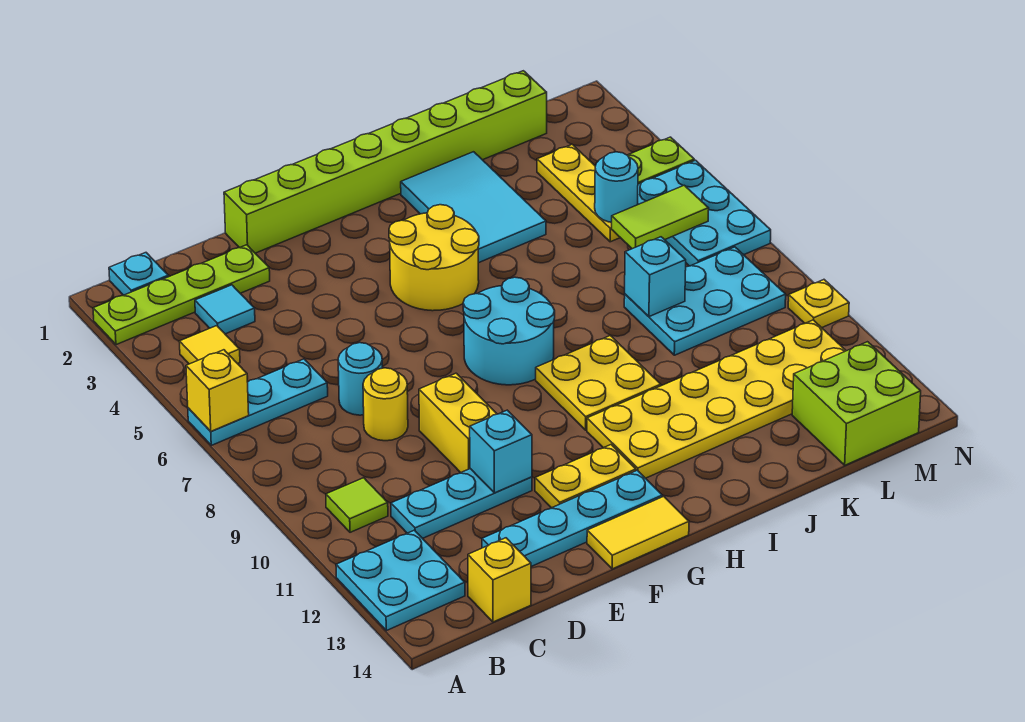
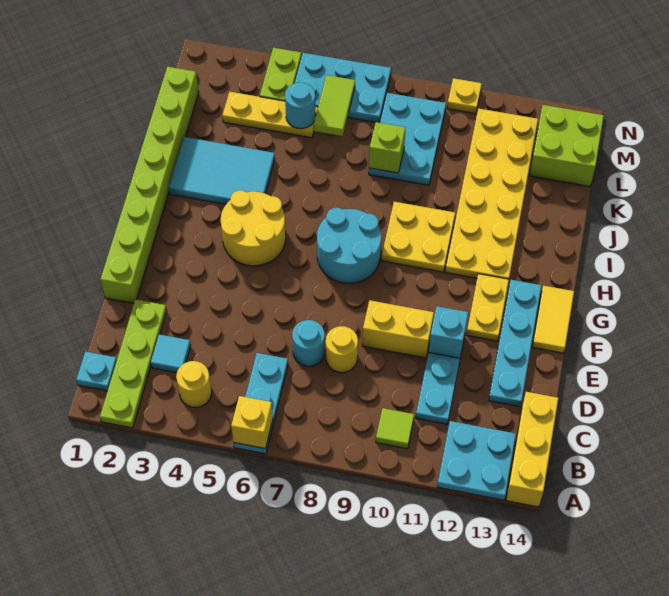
yellow tile B4 level 1 -> yellow round brick B4 level 1
yellow brick C14 level 1 -> yellow brick A14:C14 level 1
cyan brick K8 level 2 -> lime brick K8 level 2

